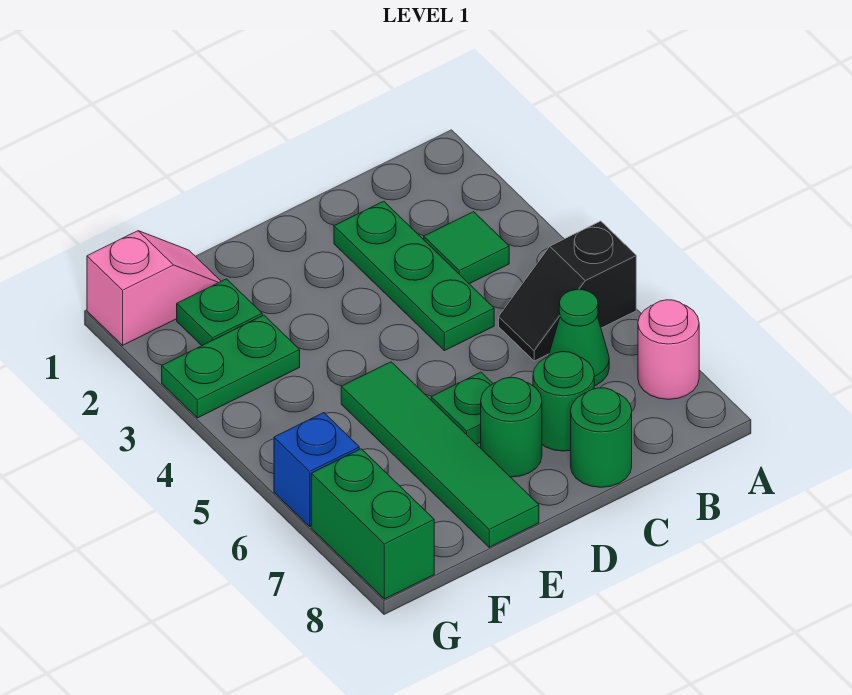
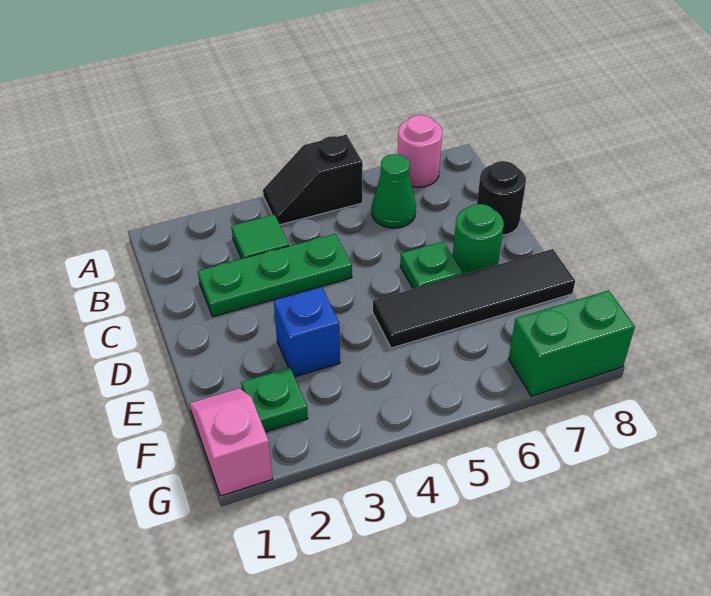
black slope A5:B5 level 1 top A -> black slope A4:A5 level 1 top 5
green round brick C7 level 1 -> none
green round brick C8 level 1 -> black round brick C8 level 1
green tile E5:E8 level 1 -> black tile E5:E8 level 1
green plate F3:G3 level 1 -> none
blue brick G6 level 1 -> blue brick E3 level 1

